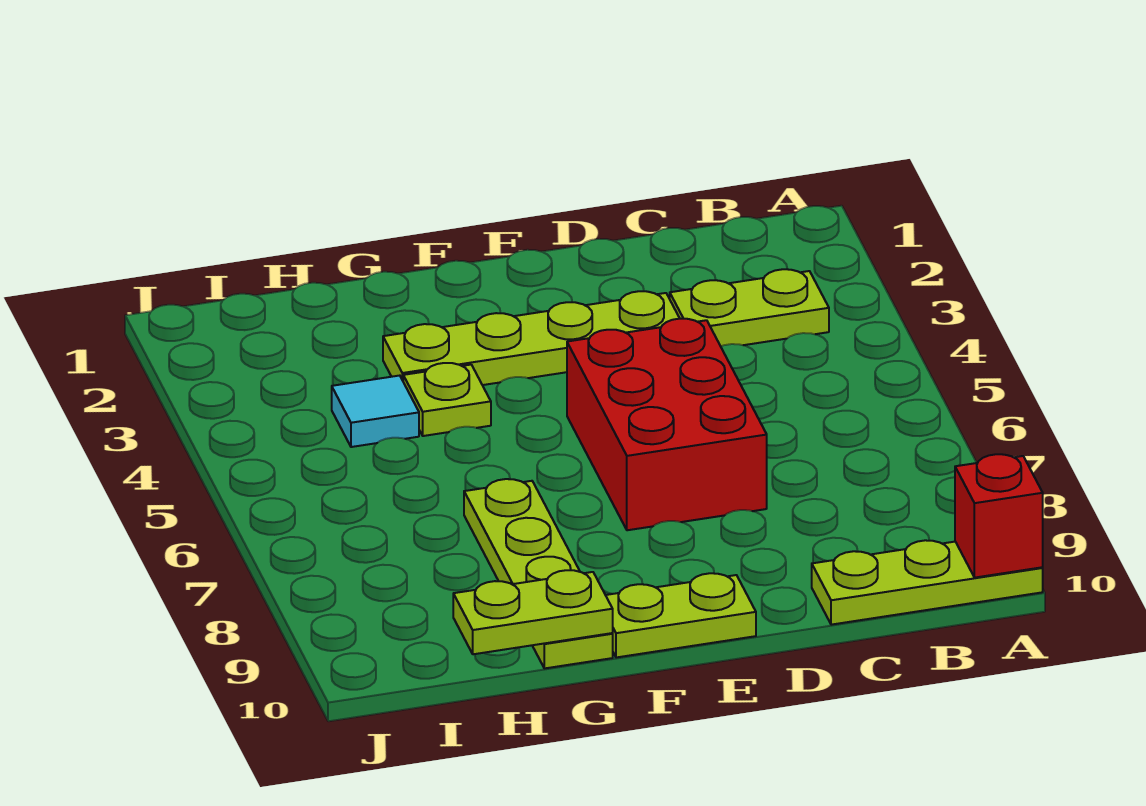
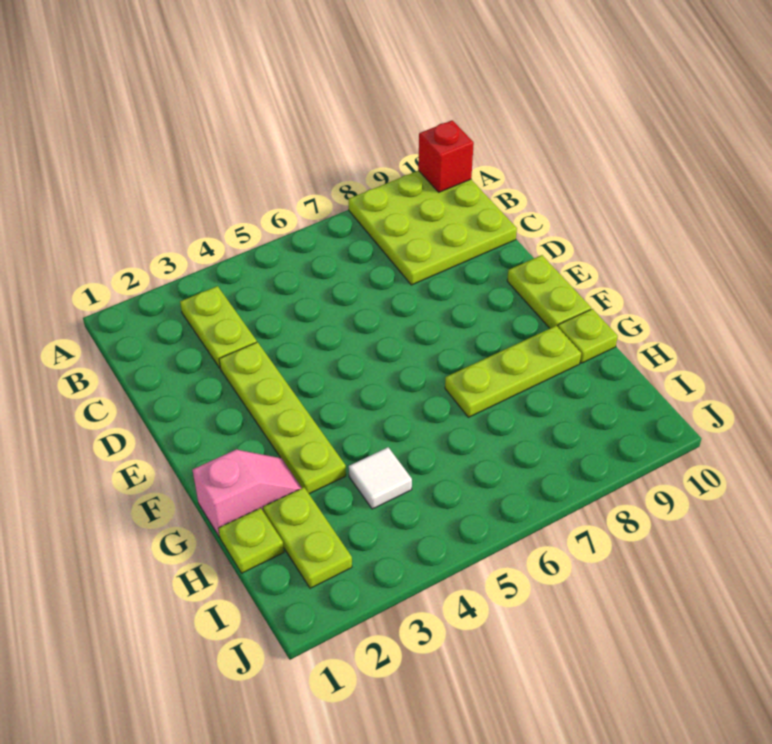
lime plate A10:C10 level 1 -> lime plate A8:C10 level 1
red brick D5:E7 level 1 -> none
none -> pink slope G1:G2 level 1 top 1
lime plate G4 level 1 -> lime plate H1 level 1
lime plate G10:H10 level 2 -> lime plate H2:I2 level 1
cyan tile H4 level 1 -> white tile H4 level 1

